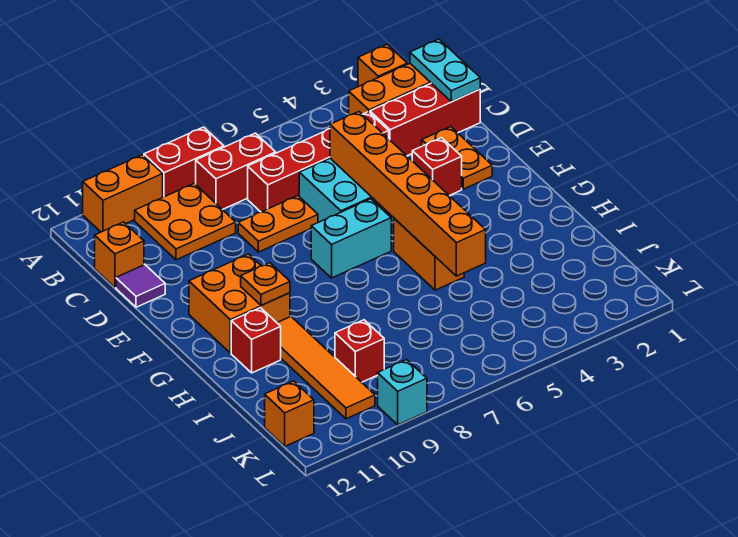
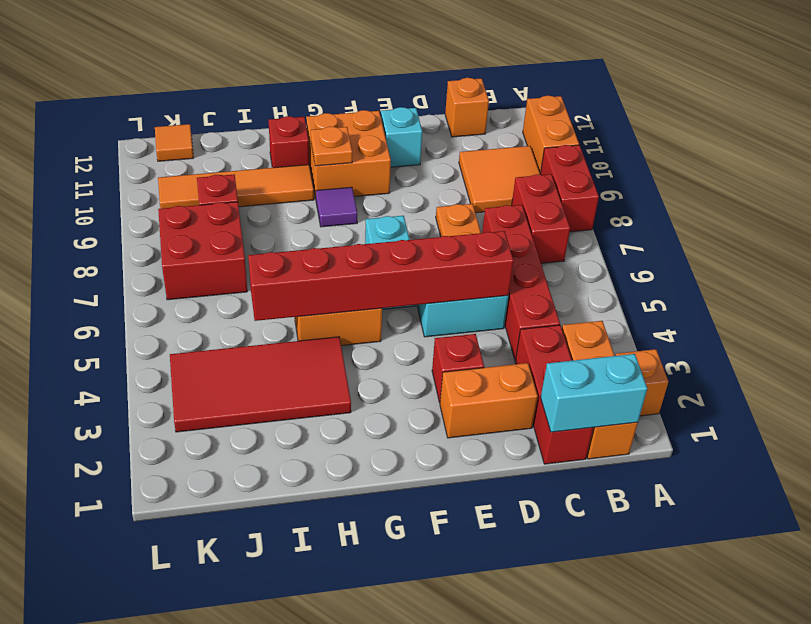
cyan plate B1:C1 level 2 -> cyan brick B1:C1 level 2
orange plate B9:C10 level 1 -> orange tile B9:C10 level 1
orange plate D2:E2 level 1 -> orange brick D2:E2 level 1
orange brick D5:I5 level 2 -> red brick D5:I5 level 2
purple tile D12 level 1 -> purple tile G9 level 1
none -> red tile H3:K4 level 1
none -> red brick J7:K8 level 1
orange brick K12 level 1 -> orange tile K12 level 1
cyan brick L9 level 1 -> cyan brick E11 level 1

